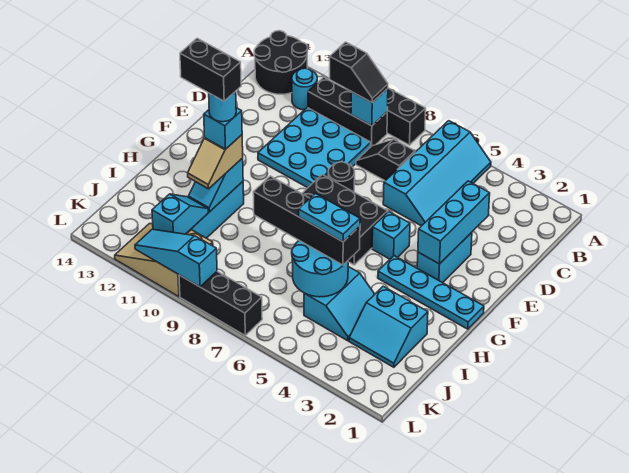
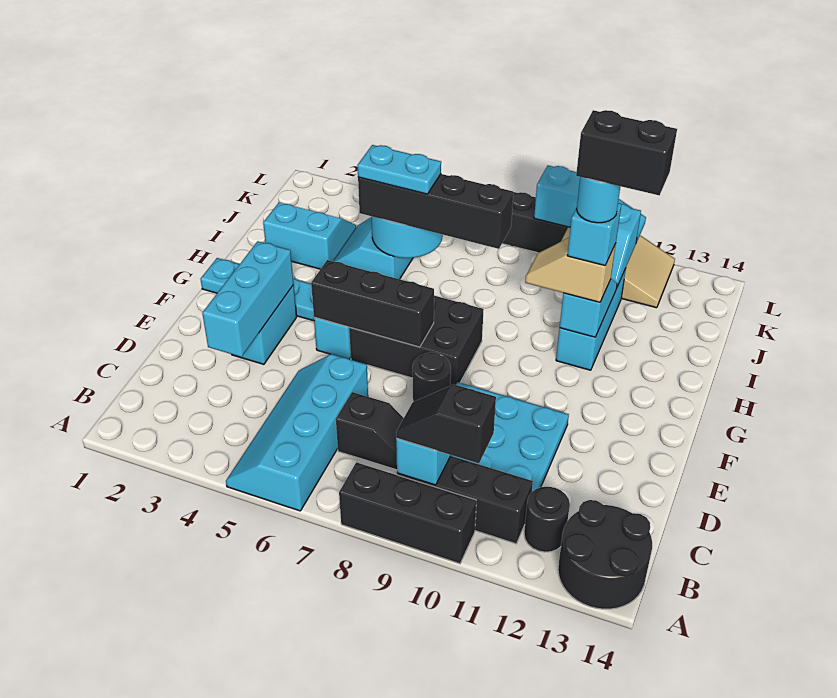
cyan round brick B12 level 1 -> black round brick B12 level 1
none -> black brick F5:F7 level 2
tan slope H11:I11 level 3 top H -> tan slope H10:H11 level 3 top 11

